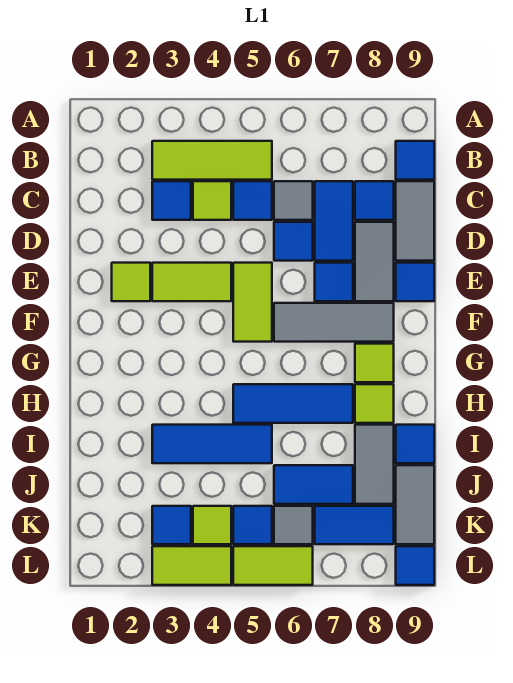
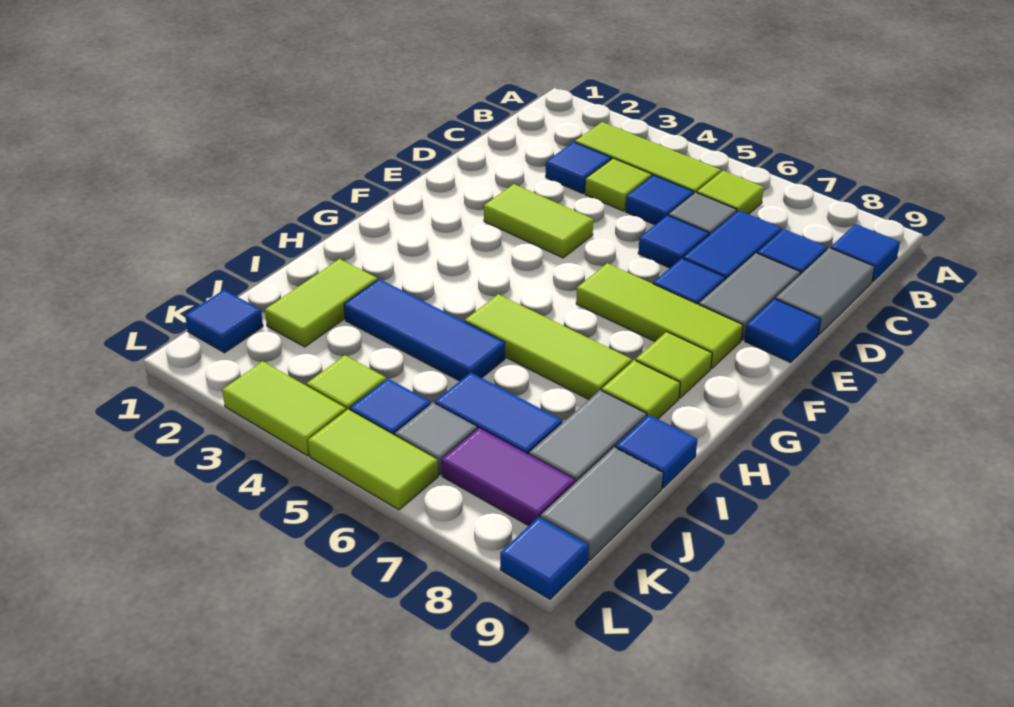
lime tile E2 level 1 -> lime tile B6 level 1
lime tile E5:F5 level 1 -> lime tile I2:J2 level 1
grey tile F6:F8 level 1 -> lime tile F6:F8 level 1
blue tile H5:H7 level 1 -> lime tile H5:H7 level 1
blue tile K3 level 1 -> blue tile K1 level 1
blue tile K7:K8 level 1 -> purple tile K7:K8 level 1

